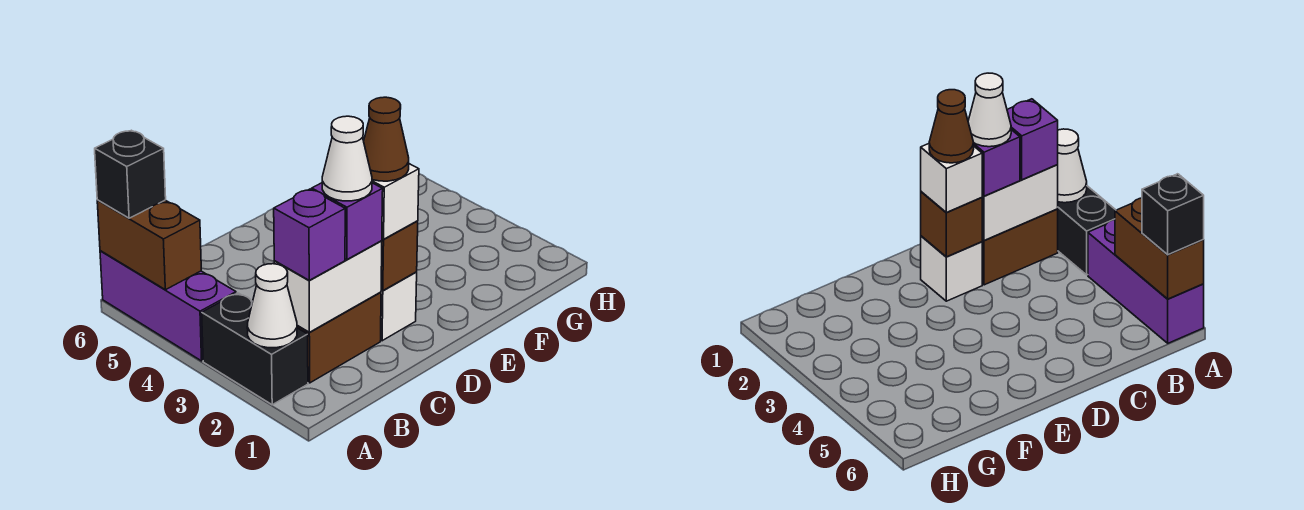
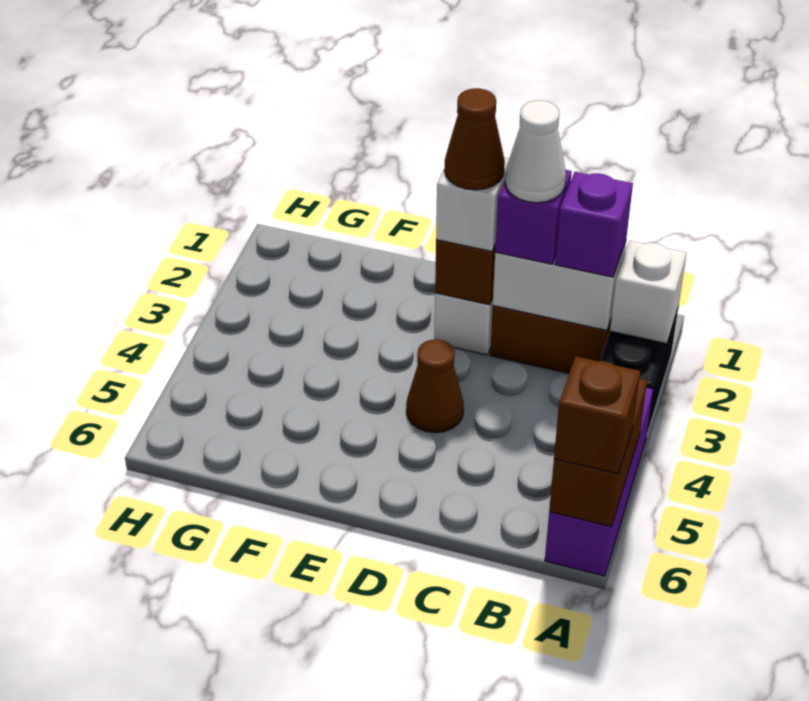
white cone A2 level 2 -> white brick A2 level 2
black brick A6 level 3 -> brown brick A6 level 3
none -> brown cone D4 level 1

